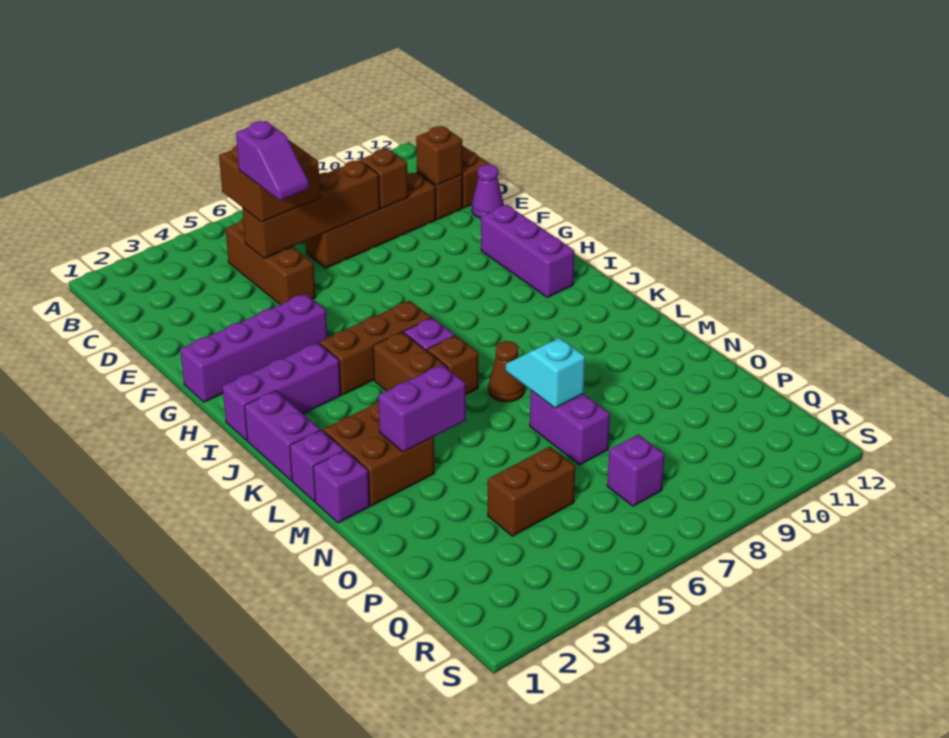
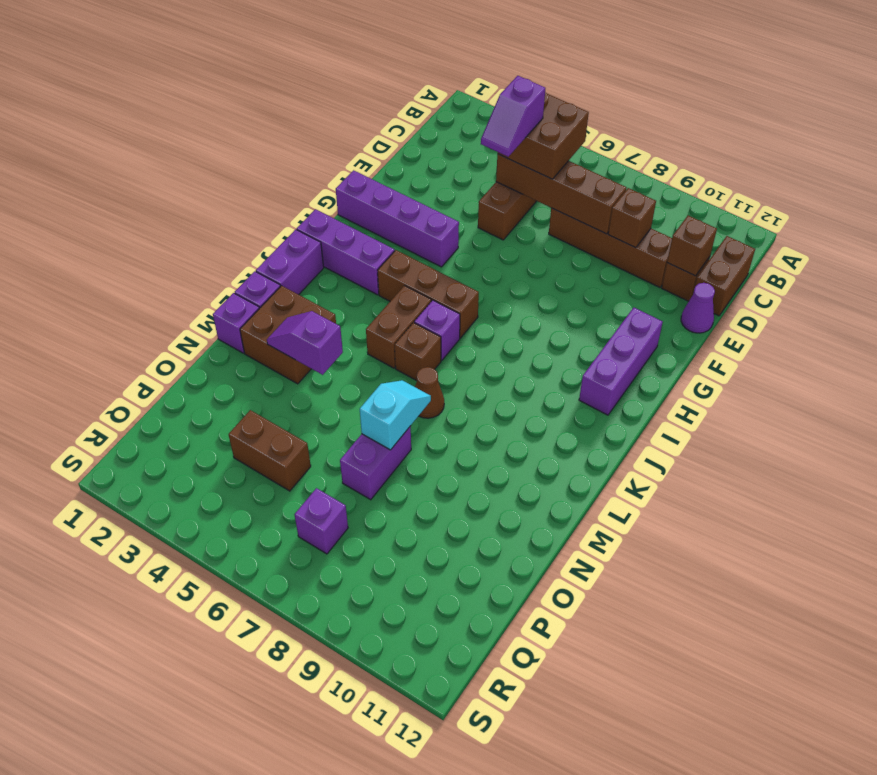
purple brick M3:M4 level 2 -> purple slope M3:M4 level 2 top 4

